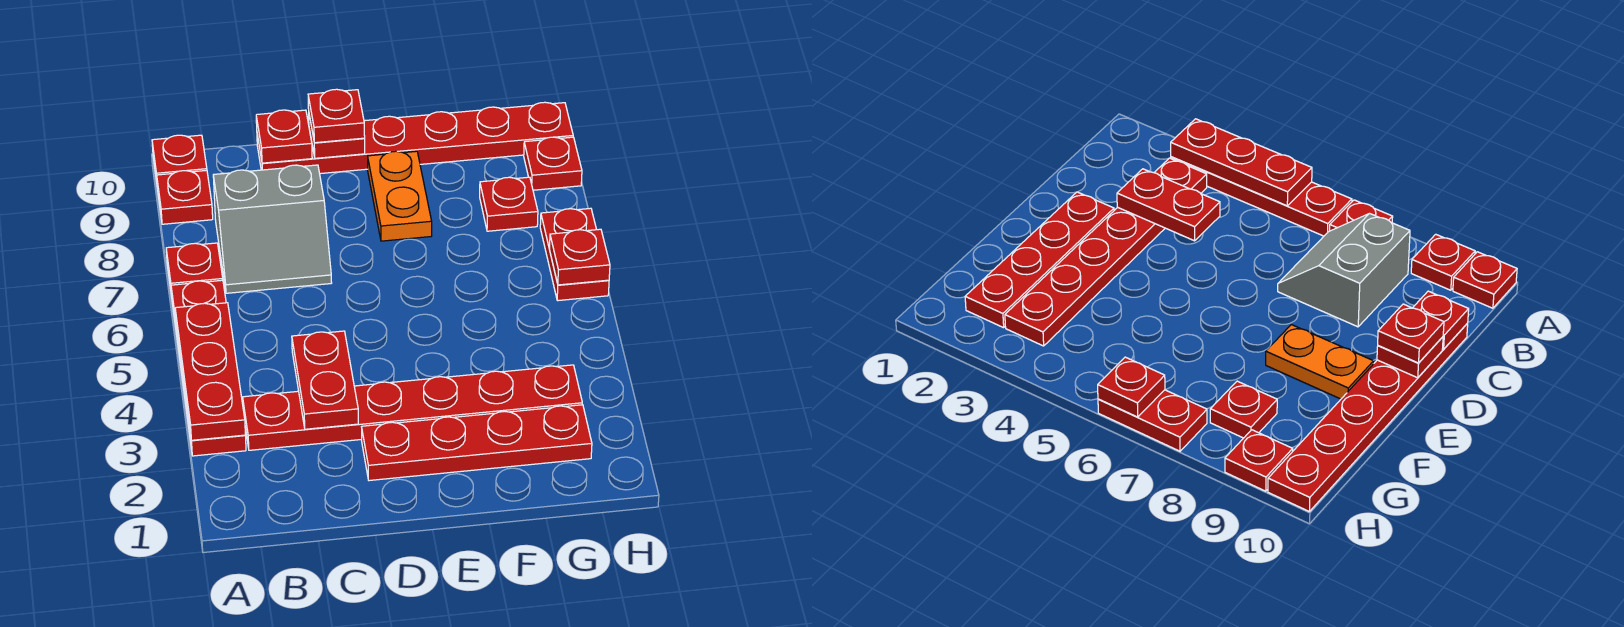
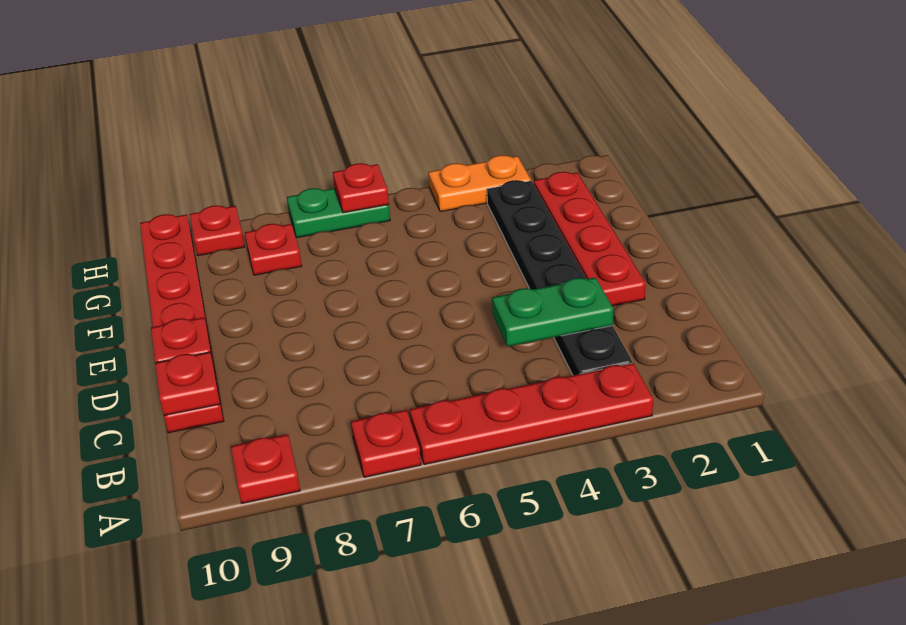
red plate A3:A5 level 2 -> none
red plate A10 level 1 -> none
red plate B3:G3 level 1 -> black plate B3:G3 level 1
grey slope B7:C8 level 1 top 8 -> none
red plate C3:C4 level 2 -> green plate C3:C4 level 2
red plate D10 level 3 -> none
orange plate E8:E9 level 1 -> orange plate H3:H4 level 1
red plate H6:H7 level 1 -> green plate H6:H7 level 1

